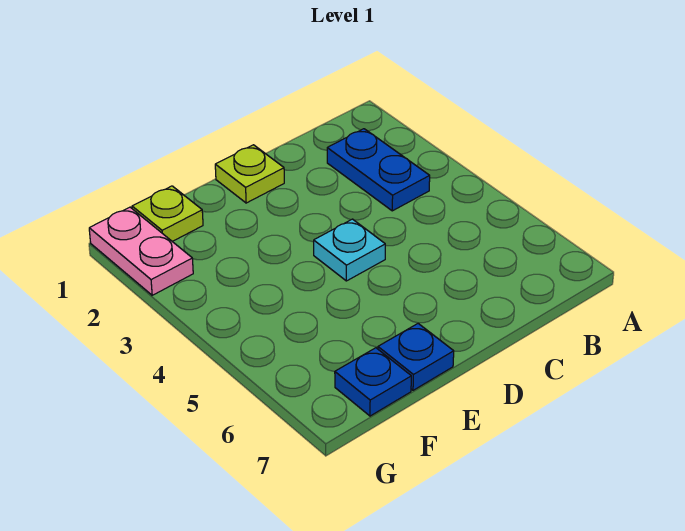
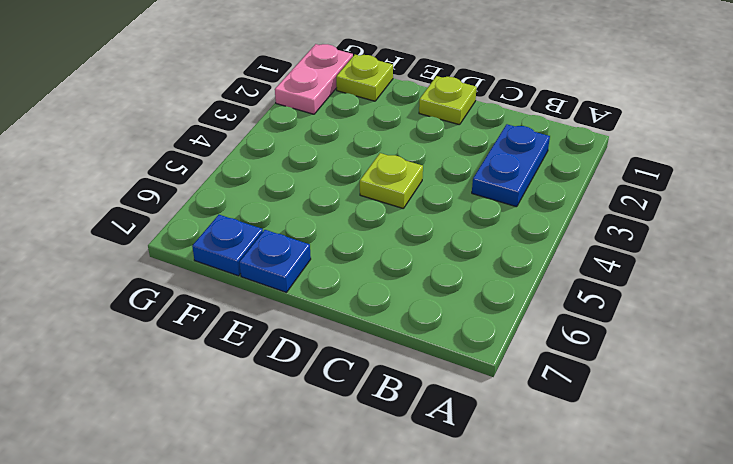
cyan plate D4 level 1 -> lime plate D4 level 1

